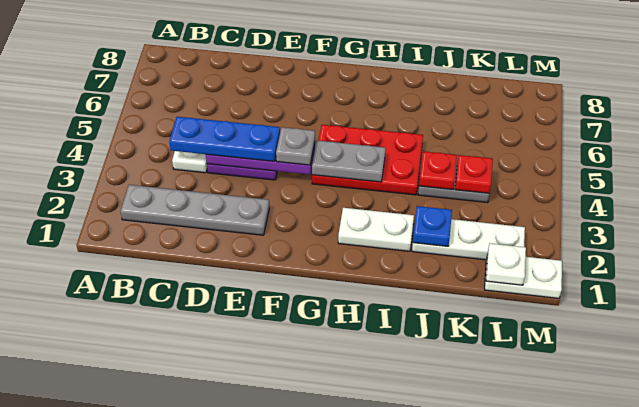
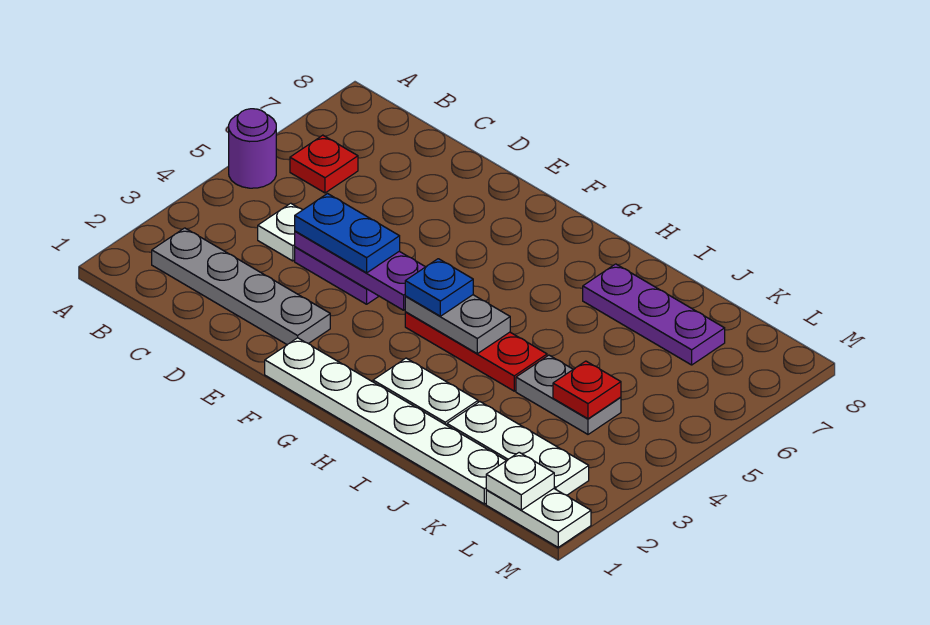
none -> purple round brick A5 level 1
blue plate C4:E4 level 3 -> blue plate D4:E4 level 3
none -> white plate F1:K1 level 1
grey plate F4 level 3 -> none
red plate G4:I5 level 1 -> red plate G4:I4 level 1
none -> purple plate I7:K7 level 1
blue plate J2 level 2 -> blue plate G4 level 3
red plate J4 level 2 -> red plate B6 level 1

